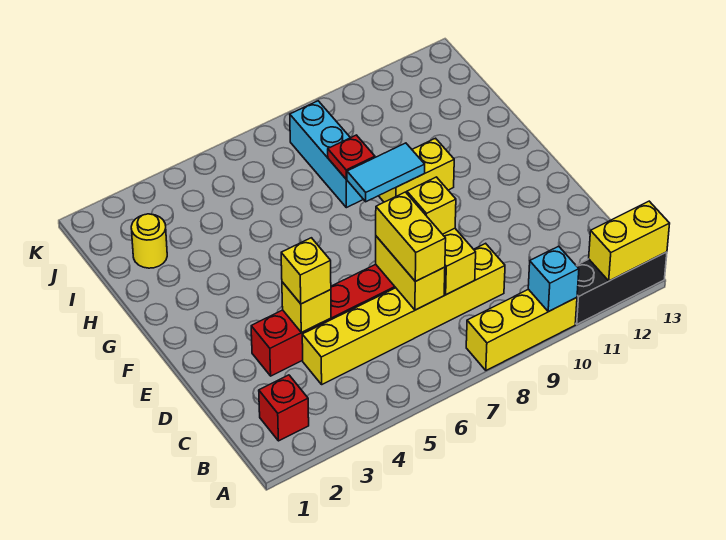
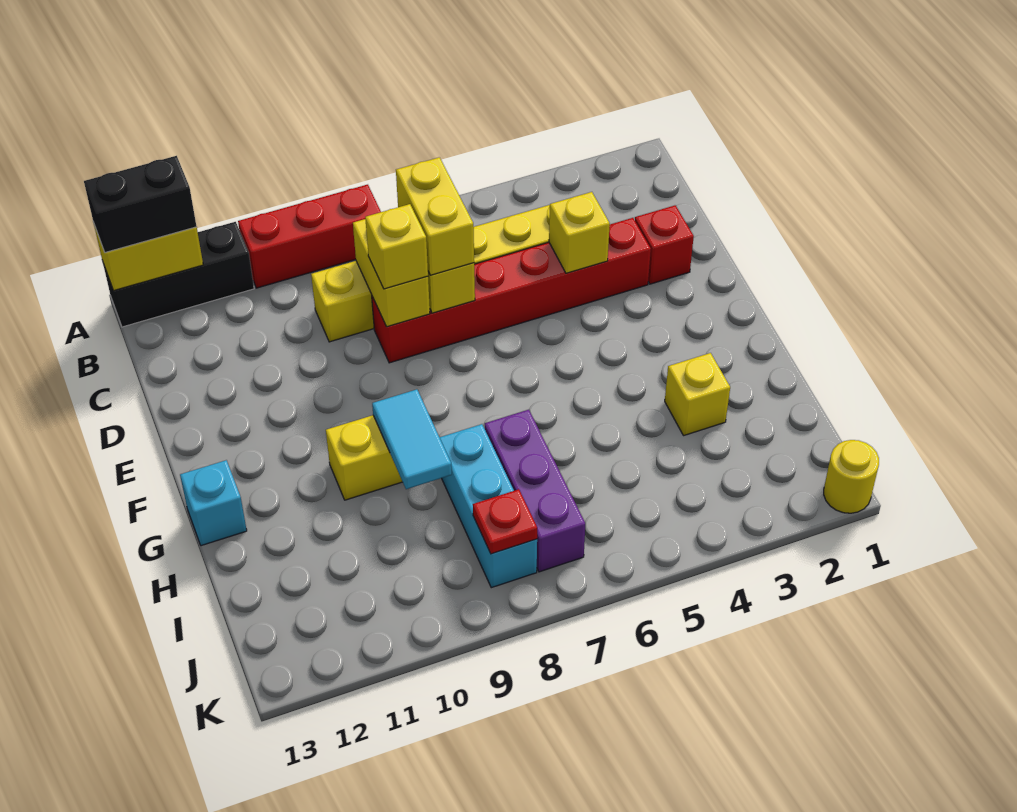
yellow brick A8:A10 level 1 -> red brick A8:A10 level 1
cyan brick A10 level 2 -> cyan brick G13 level 1
none -> black brick A12:A13 level 3
red brick B2 level 1 -> red brick D2 level 1
yellow brick D4 level 3 -> yellow brick H3 level 1
cyan tile G8:G9 level 2 -> cyan tile G9:H9 level 2
none -> purple brick H7:J7 level 1
red plate H8 level 2 -> red plate J8 level 2
yellow round brick I2 level 1 -> yellow round brick K1 level 1

